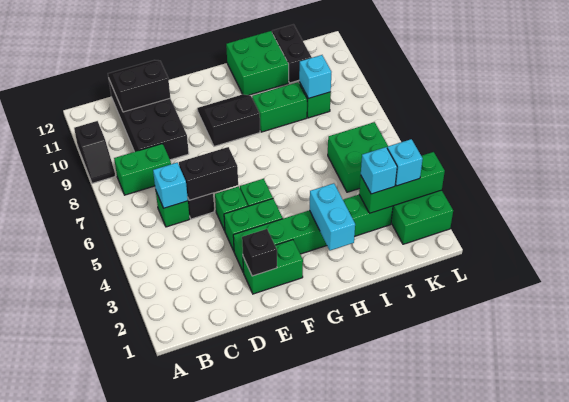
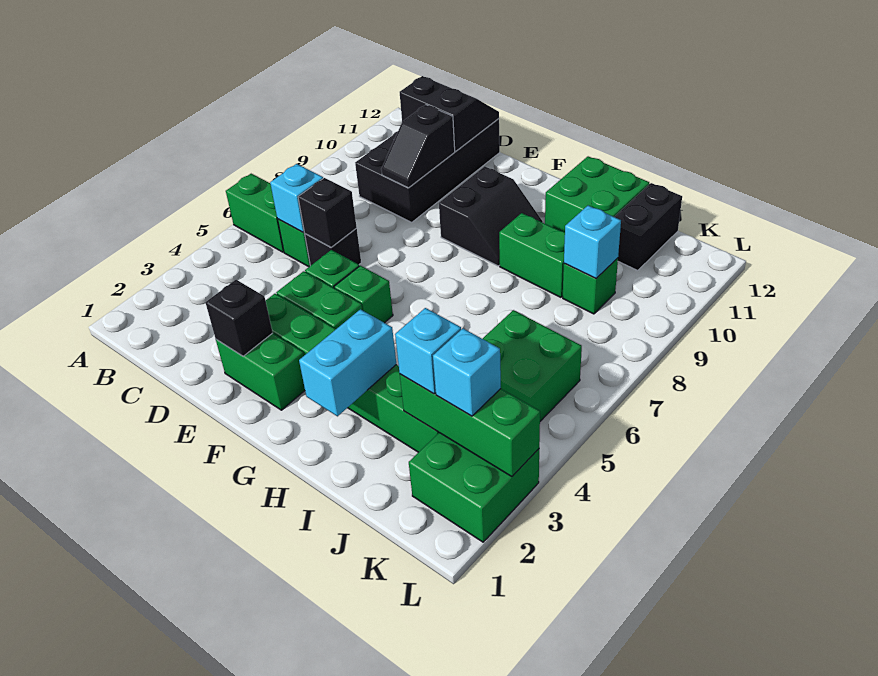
black slope A9:A10 level 1 top 10 -> black slope D9:D10 level 2 top 10
green brick B8:C8 level 1 -> green brick A6:B6 level 1
black brick D6:E6 level 2 -> black brick D6 level 2
black slope F9:G10 level 1 top 9 -> black slope F9:G10 level 1 top F

